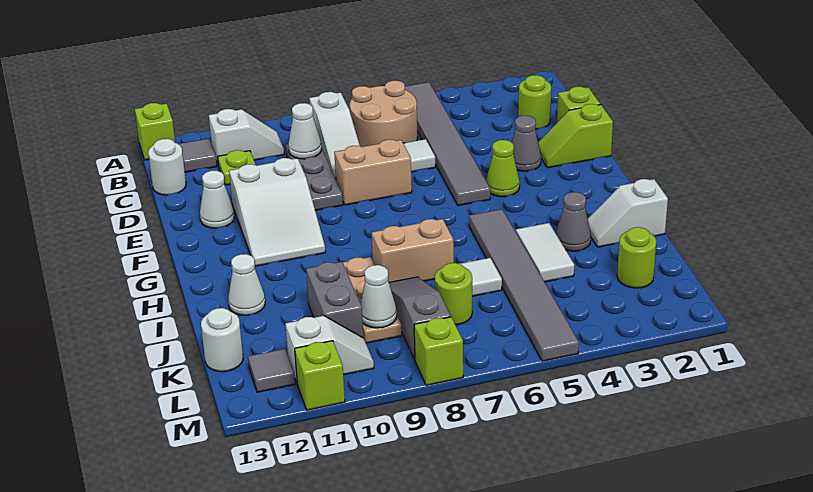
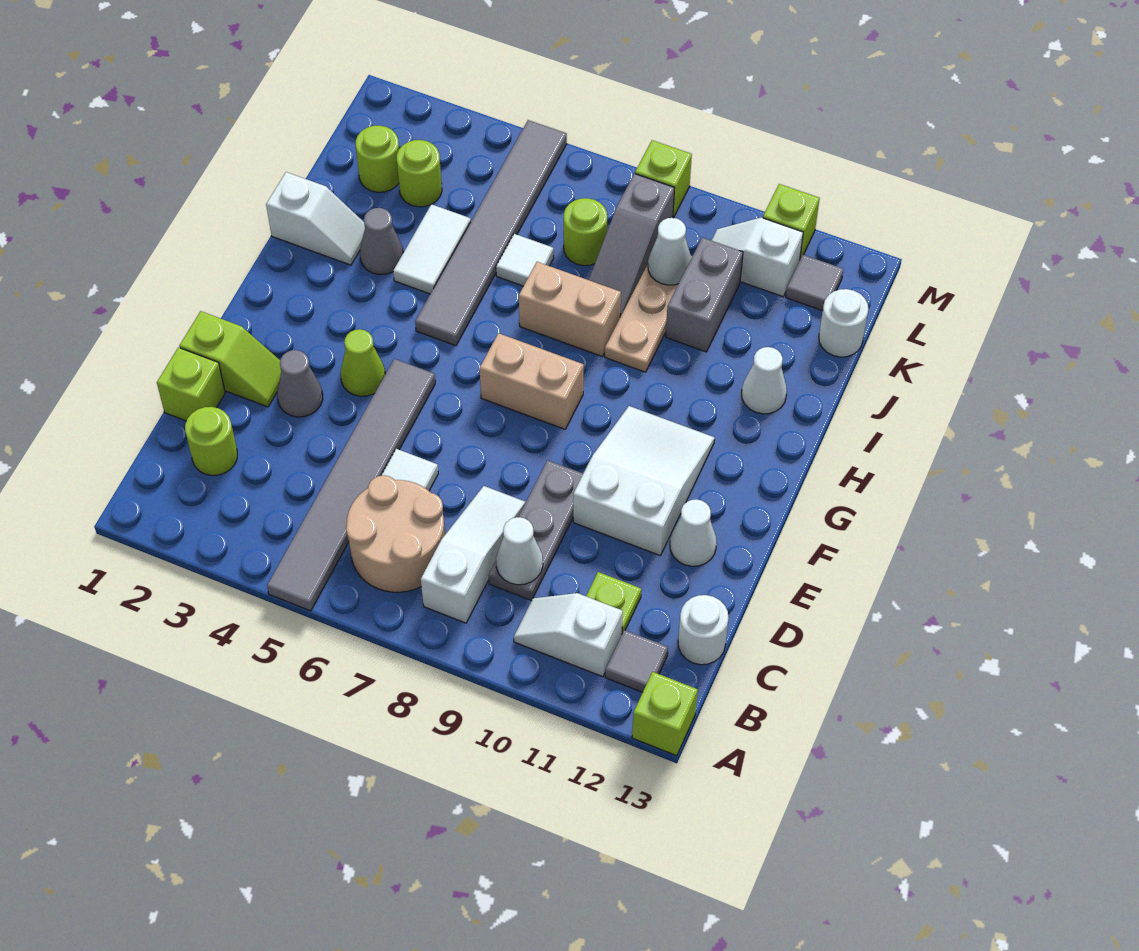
tan brick E7:E8 level 1 -> tan brick G7:G8 level 1
none -> lime round brick K3 level 1

